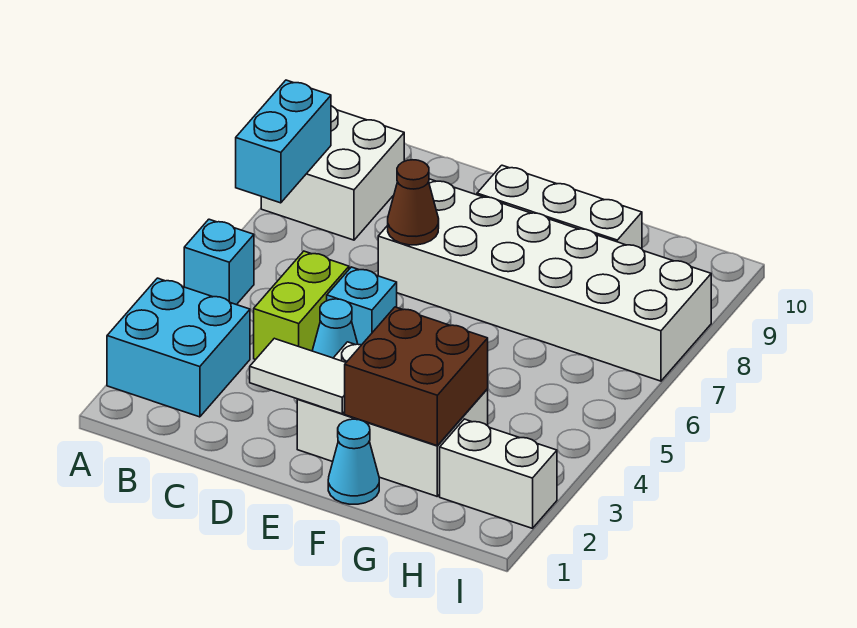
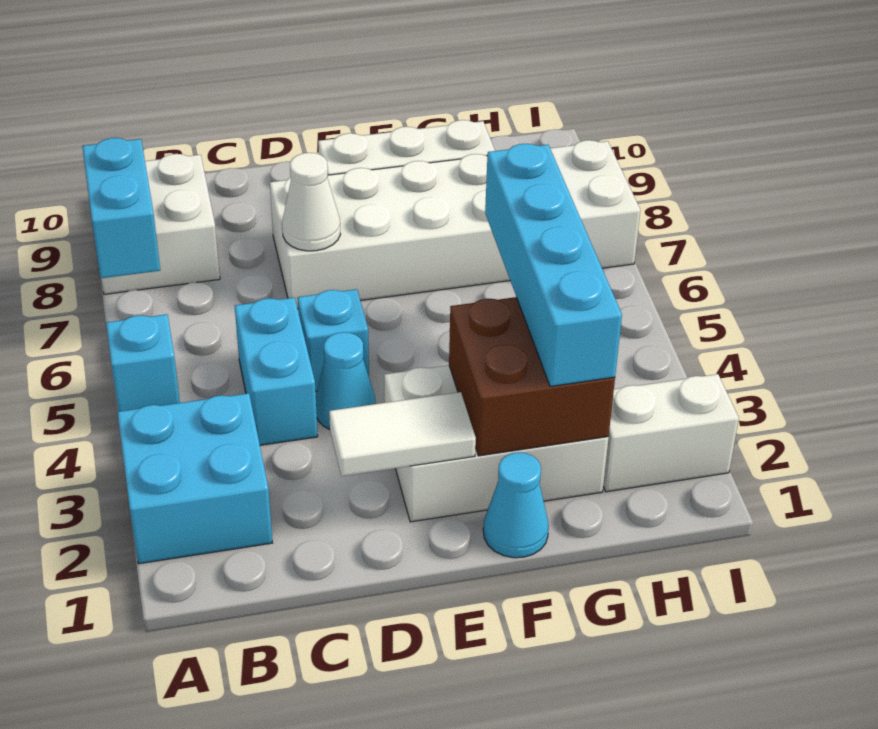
lime brick C4:C5 level 1 -> cyan brick C4:C5 level 1
brown cone D7 level 2 -> white cone D7 level 2
none -> cyan brick G2:G5 level 3

